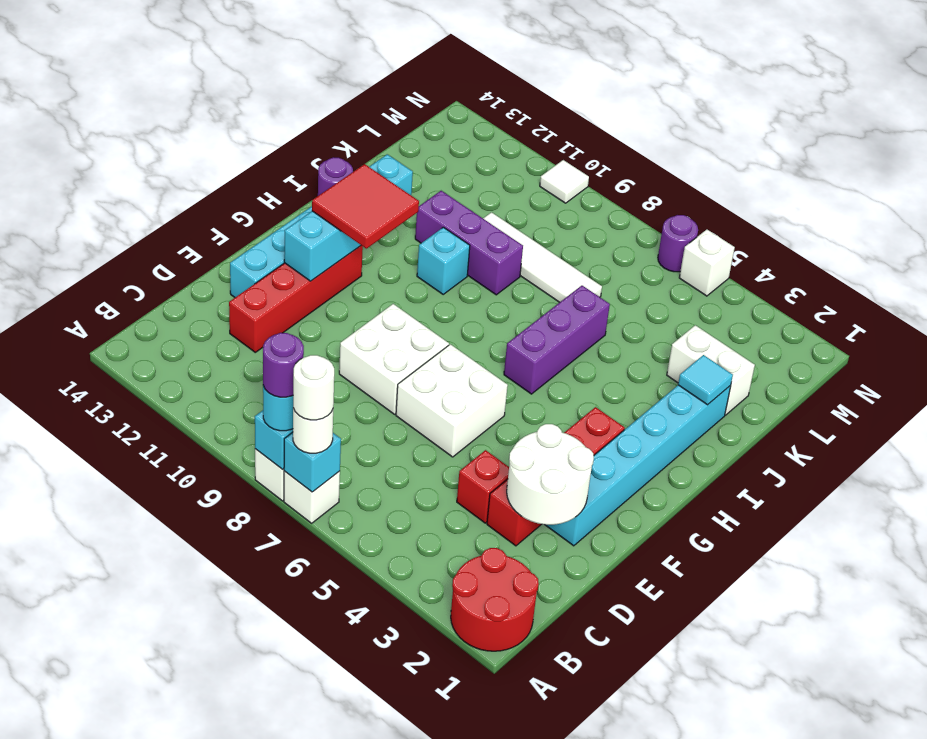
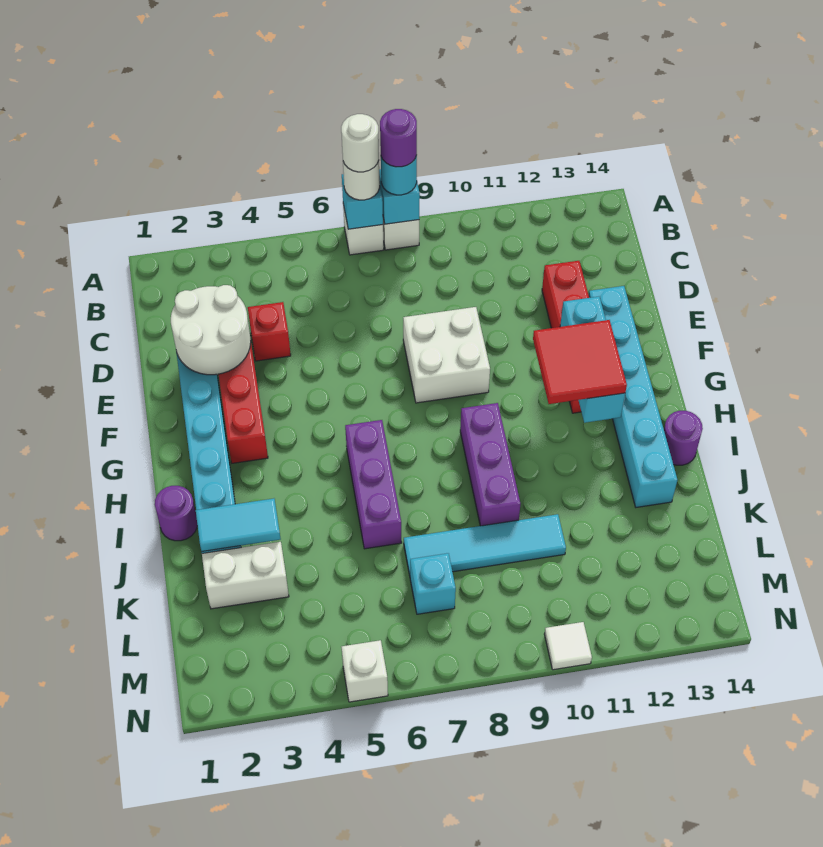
red round brick A1:B2 level 1 -> none
white brick E6:F7 level 1 -> none
cyan brick I10 level 1 -> cyan brick L7 level 1
cyan tile J2 level 2 -> cyan tile J2:J3 level 2
purple brick J9:J11 level 1 -> purple brick H9:J9 level 1
white tile K7:K10 level 1 -> cyan tile K7:K10 level 1
purple round brick N6 level 1 -> purple round brick I1 level 1

